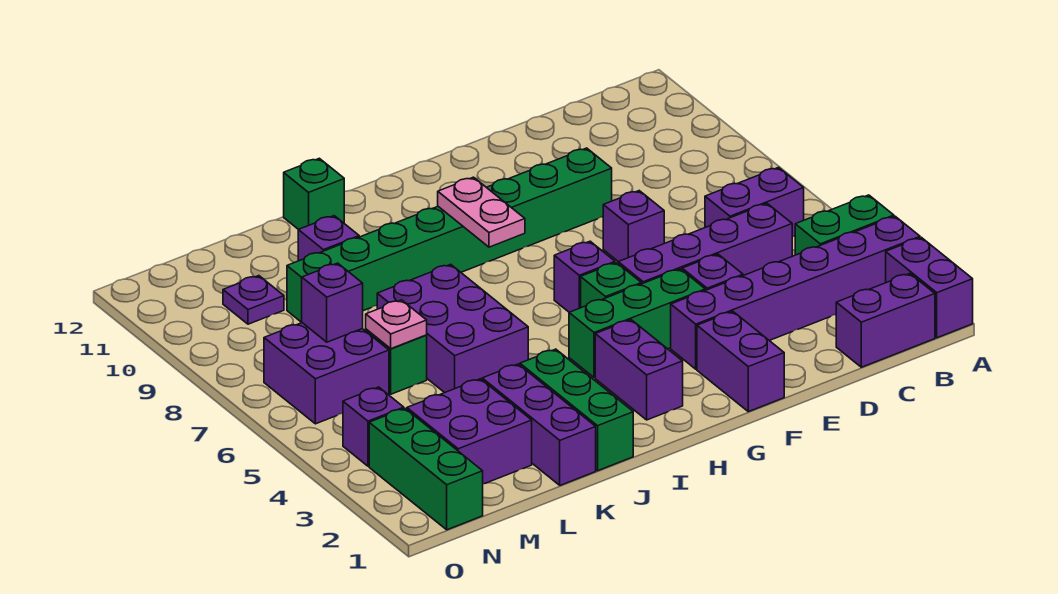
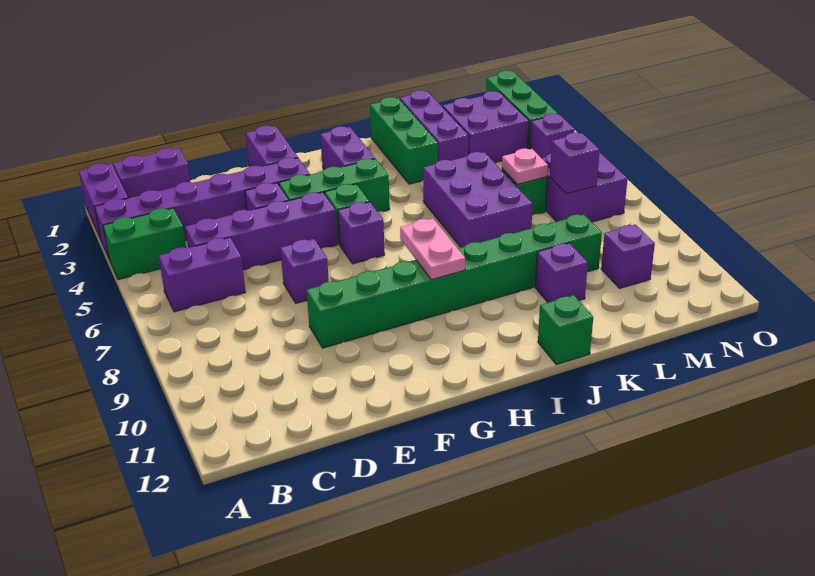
purple plate M10 level 1 -> purple brick M10 level 1

